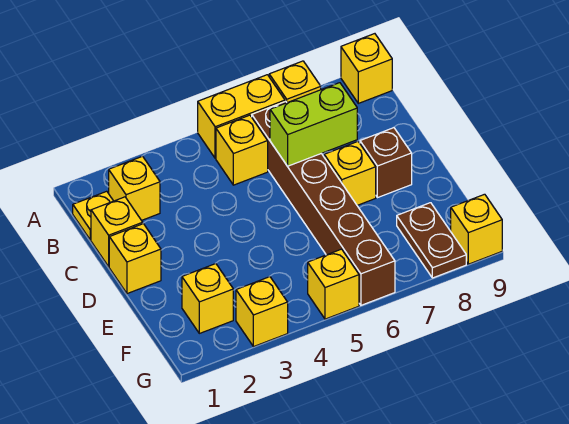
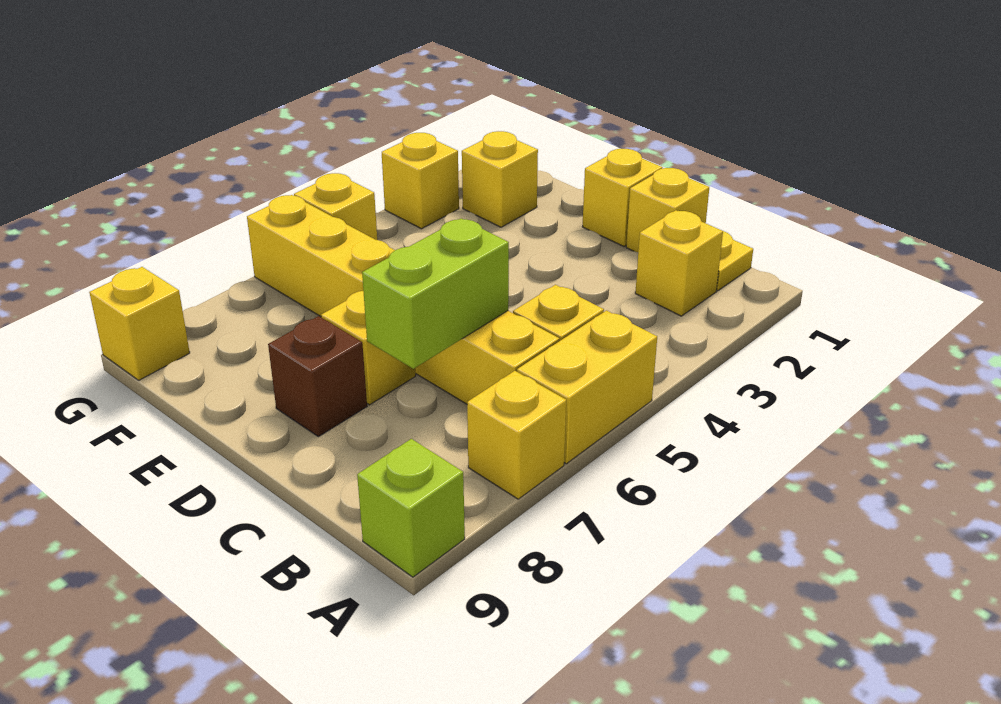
yellow brick A9 level 1 -> lime brick A9 level 1
brown brick B6:G6 level 1 -> yellow brick B6:G6 level 1
brown plate F8:G8 level 1 -> none

